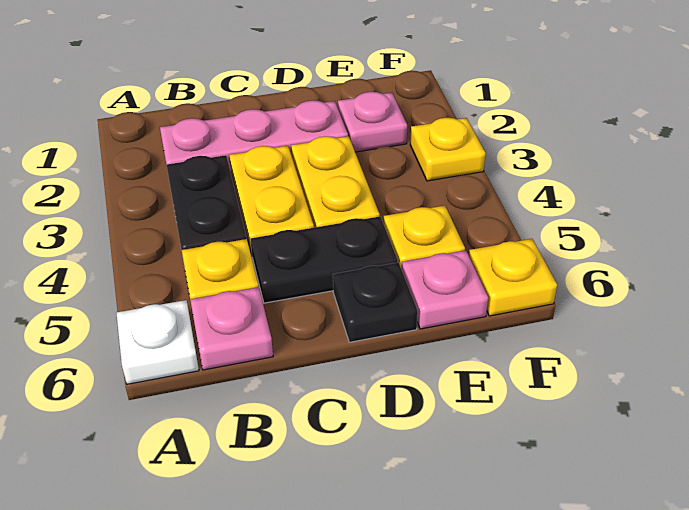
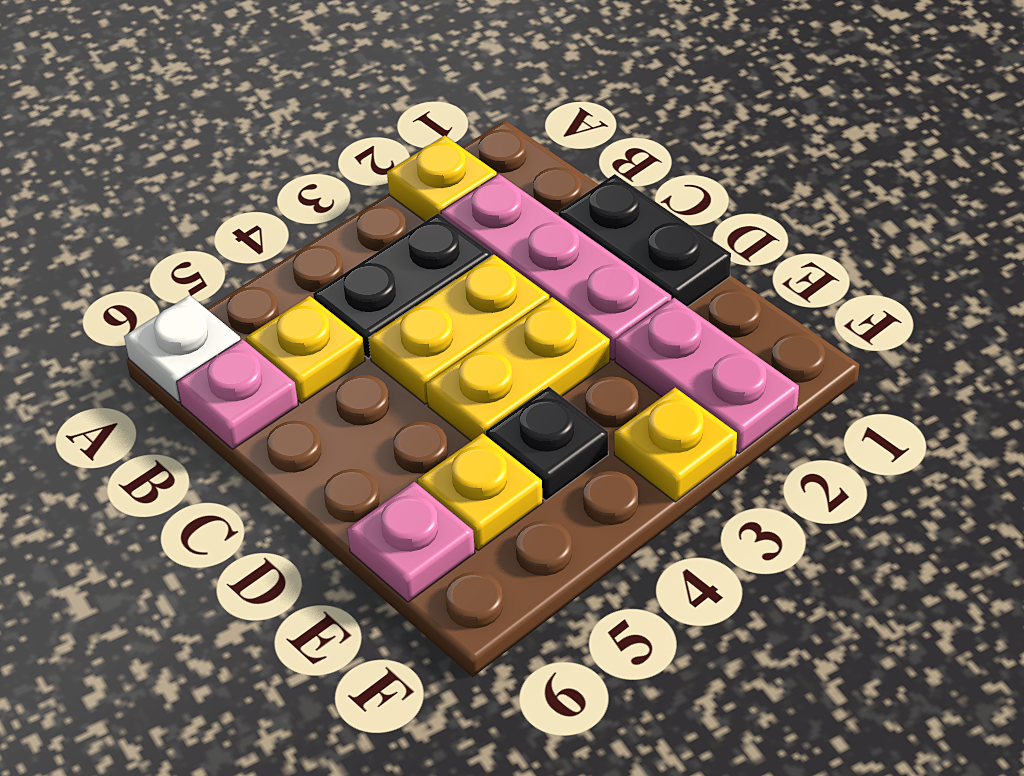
black plate C5:D5 level 1 -> black plate C1:D1 level 1
black plate D6 level 1 -> black plate E4 level 1
pink plate E2 level 1 -> pink plate E2:F2 level 1
yellow plate F6 level 1 -> yellow plate A2 level 1

